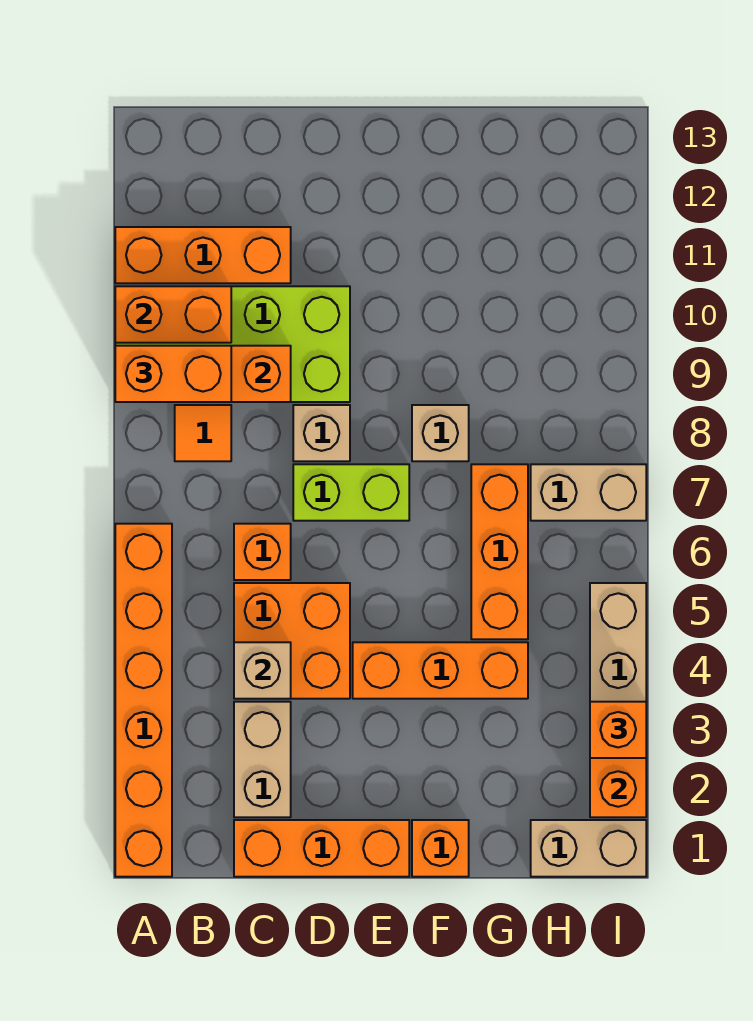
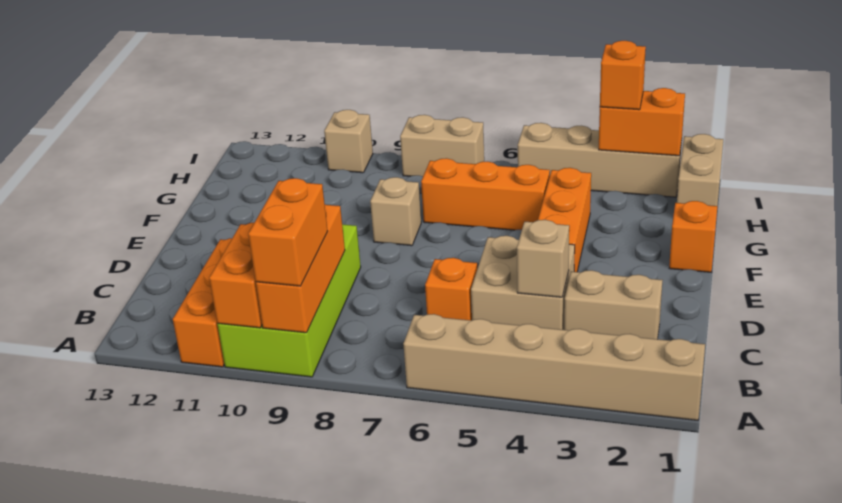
orange brick A1:A6 level 1 -> tan brick A1:A6 level 1
orange tile B8 level 1 -> none
orange brick C1:E1 level 1 -> none
orange brick C4:D5 level 1 -> tan brick C4:D5 level 1
lime brick D7:E7 level 1 -> none
tan brick D8 level 1 -> tan brick I10 level 1
tan brick H7:I7 level 1 -> tan brick I7:I8 level 1

